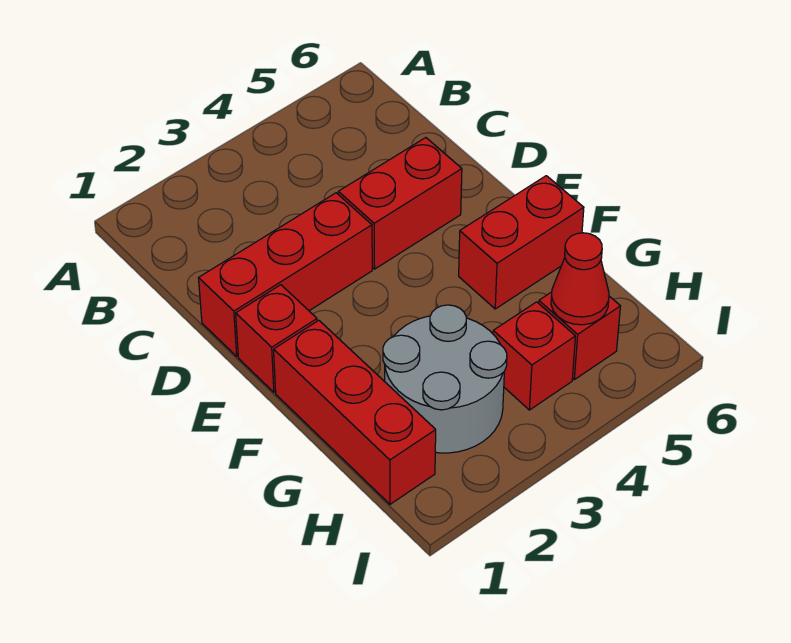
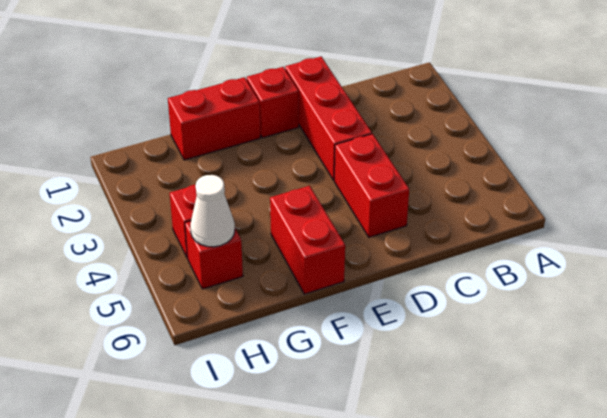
red brick F1:H1 level 1 -> red brick F1:G1 level 1
grey round brick G2:H3 level 1 -> none
red cone H5 level 2 -> white cone H5 level 2

